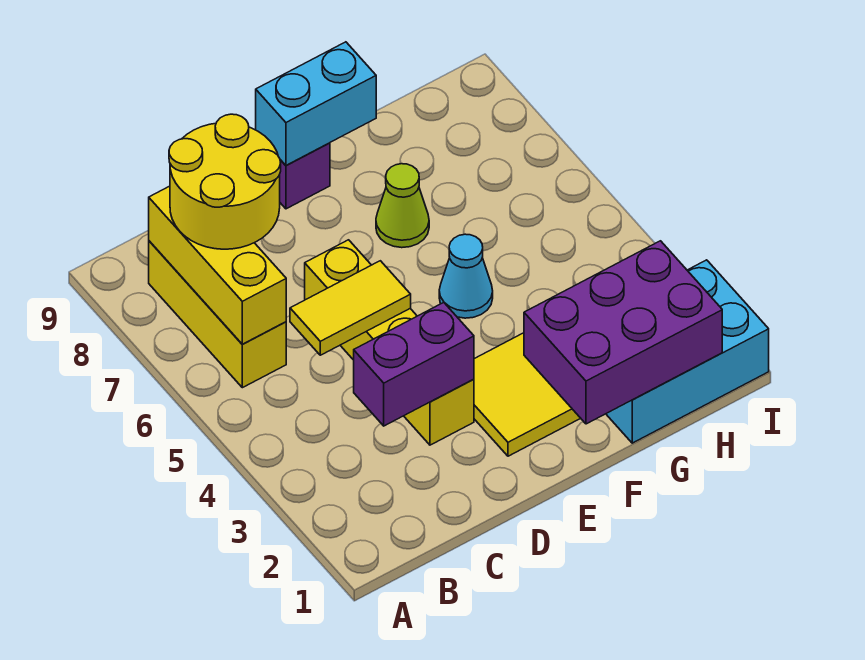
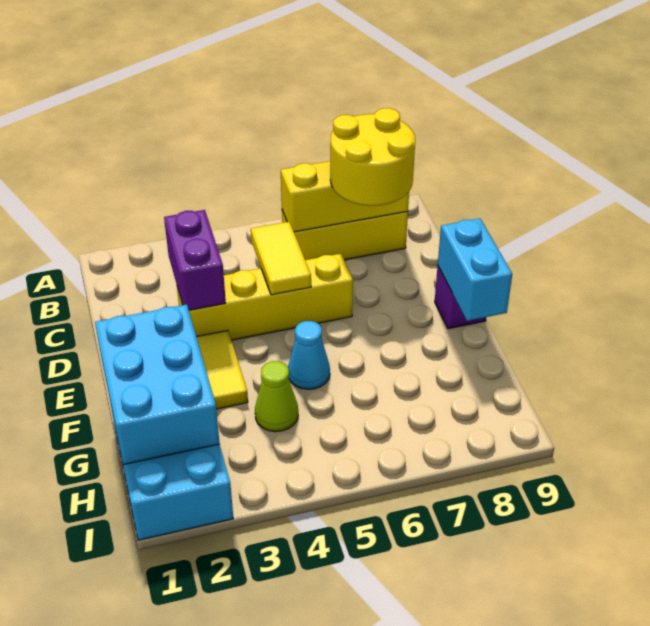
purple brick F1:H2 level 2 -> cyan brick F1:H2 level 2
lime cone F7 level 1 -> lime cone G4 level 1

